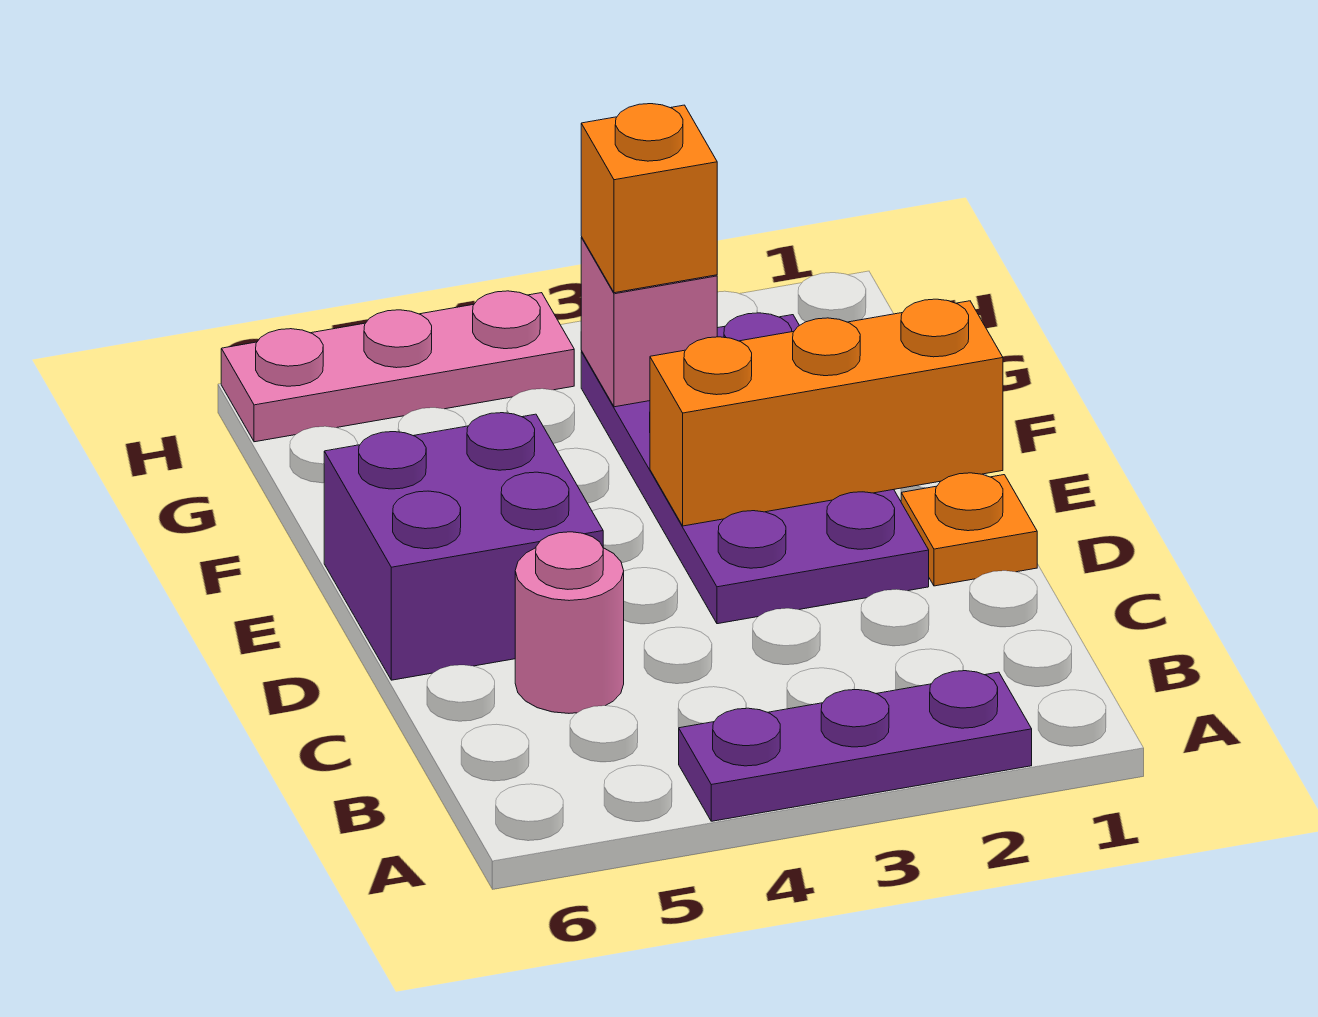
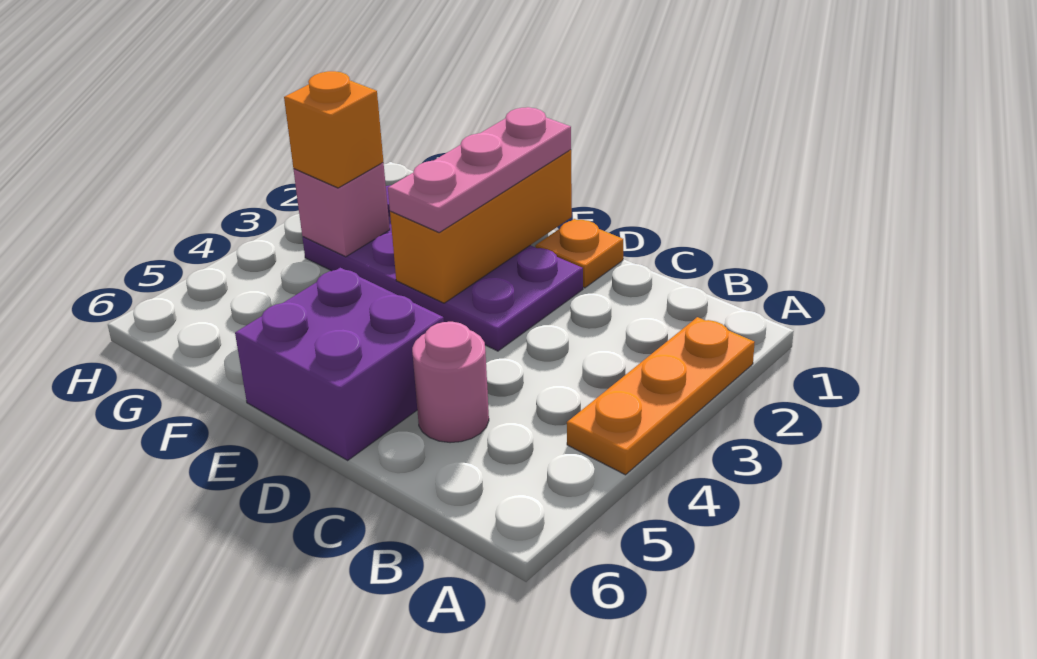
purple plate A2:A4 level 1 -> orange plate A2:A4 level 1
pink plate H4:H6 level 1 -> pink plate E1:E3 level 3

